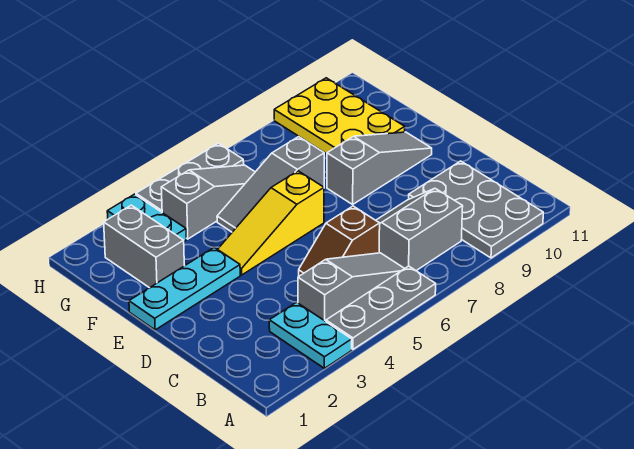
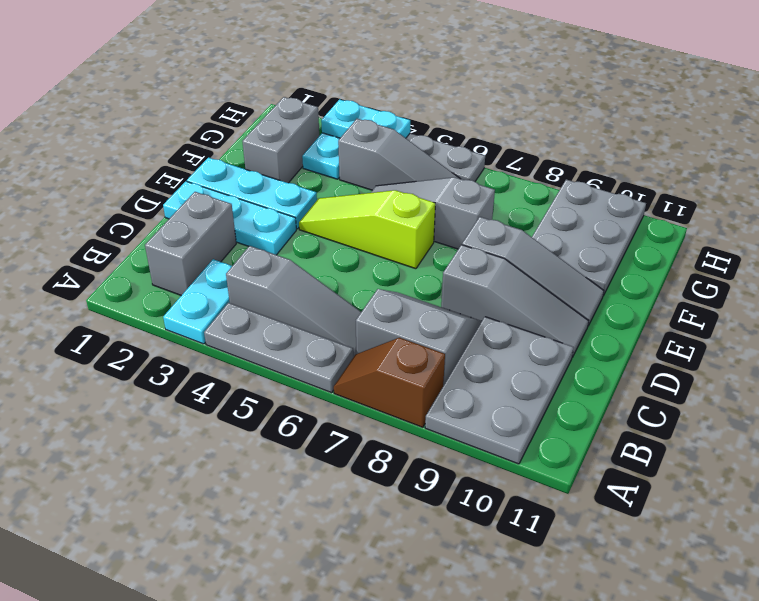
none -> grey brick B2:C2 level 1
brown slope C5:C6 level 1 top 6 -> brown slope A7:A8 level 1 top 8
none -> cyan plate D1:D3 level 1
none -> grey slope D8:D10 level 1 top 8
yellow slope E4:E6 level 1 top 6 -> lime slope E4:E6 level 1 top 6
yellow plate F9:H10 level 1 -> grey plate F9:H10 level 1
none -> cyan plate H3:H4 level 2

